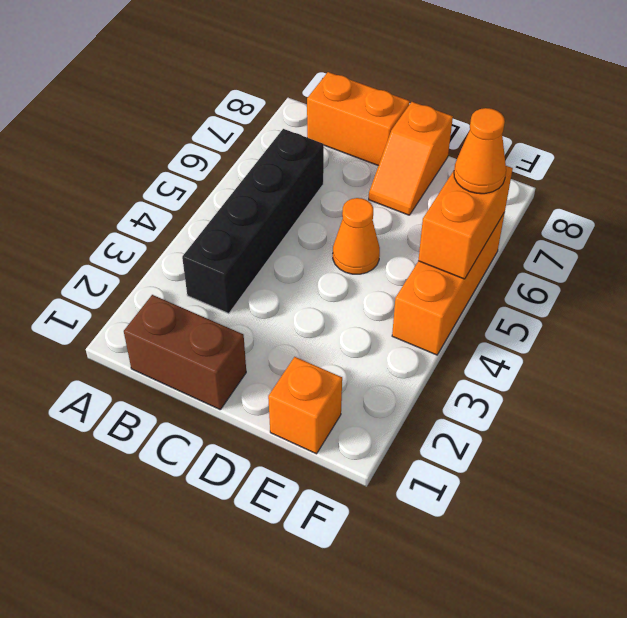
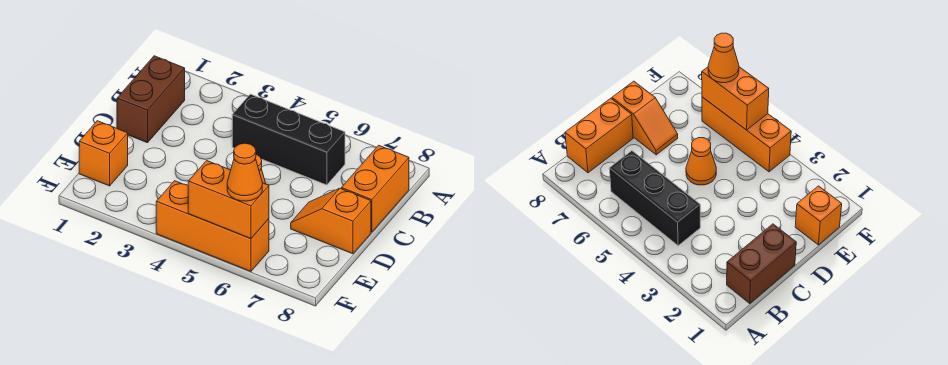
black brick B3:B6 level 1 -> black brick B4:B6 level 1

